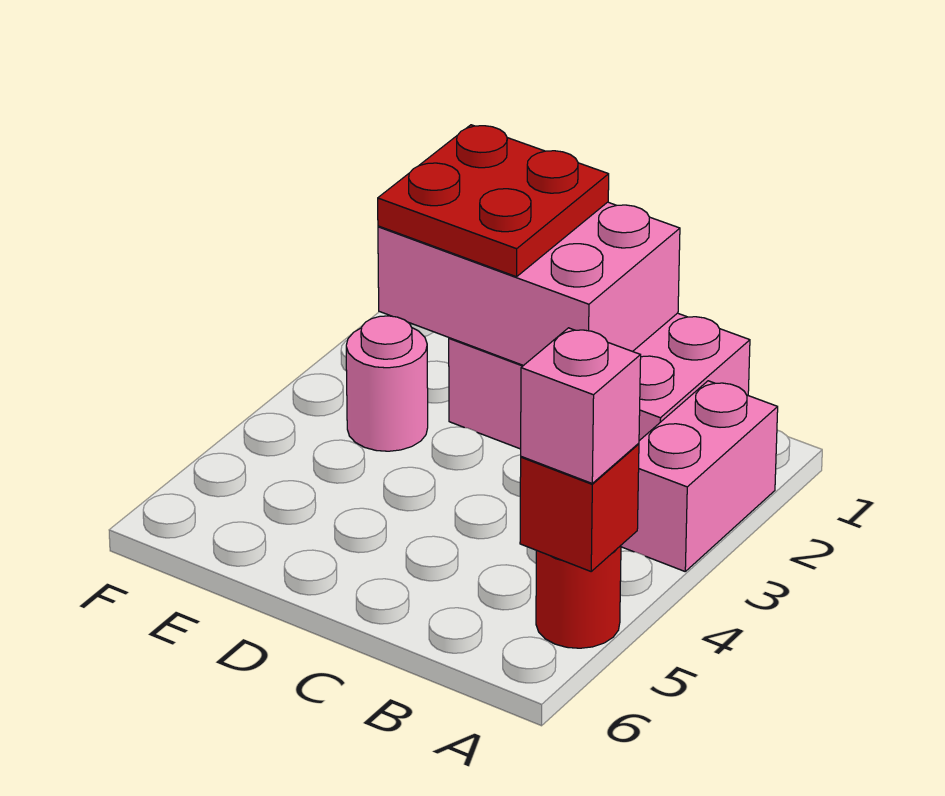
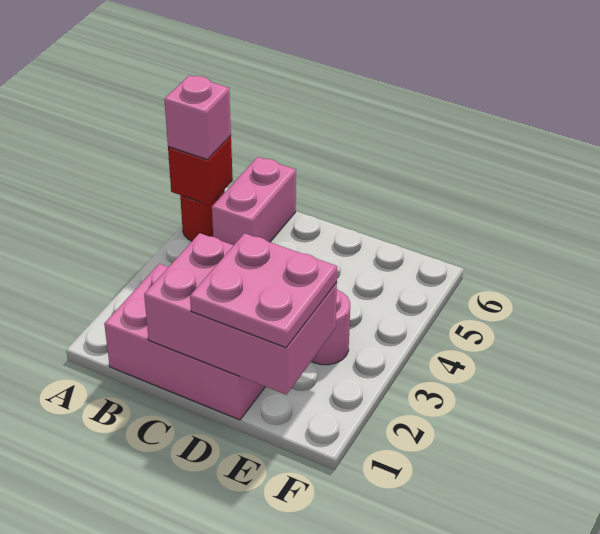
pink brick A2:A3 level 1 -> pink brick B5:B6 level 1
red plate D1:E2 level 3 -> pink plate D1:E2 level 3

